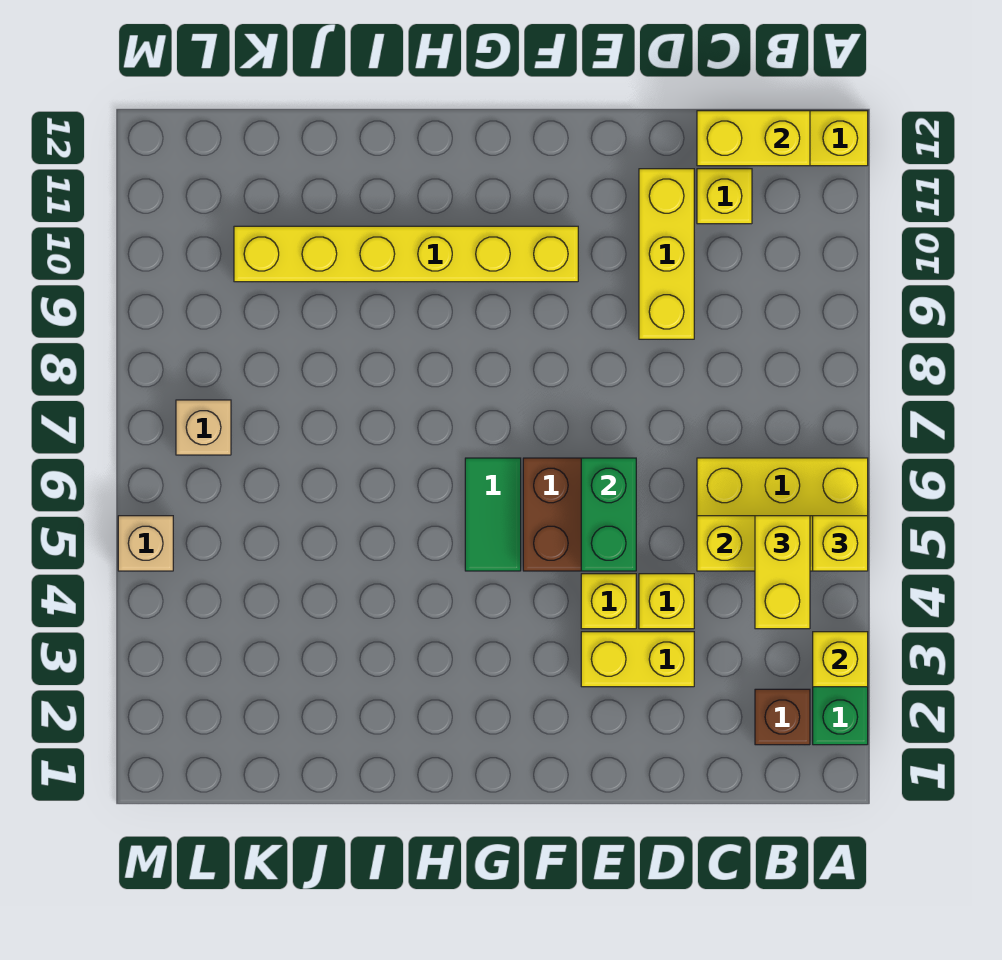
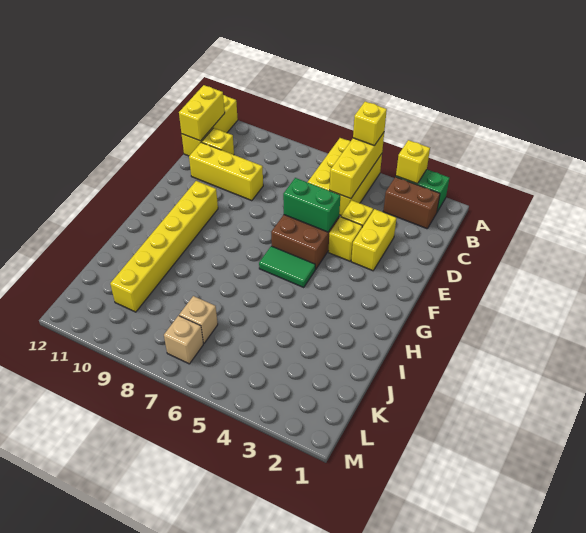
brown brick B2 level 1 -> brown brick B2:B3 level 1
yellow brick B4:B5 level 3 -> none
tan brick M5 level 1 -> tan brick K7 level 1

